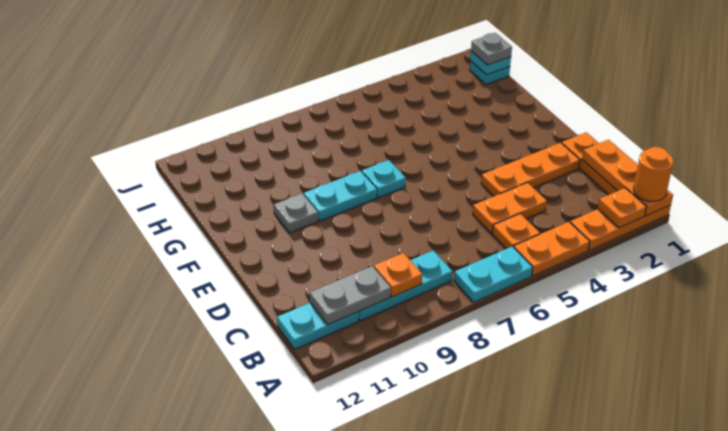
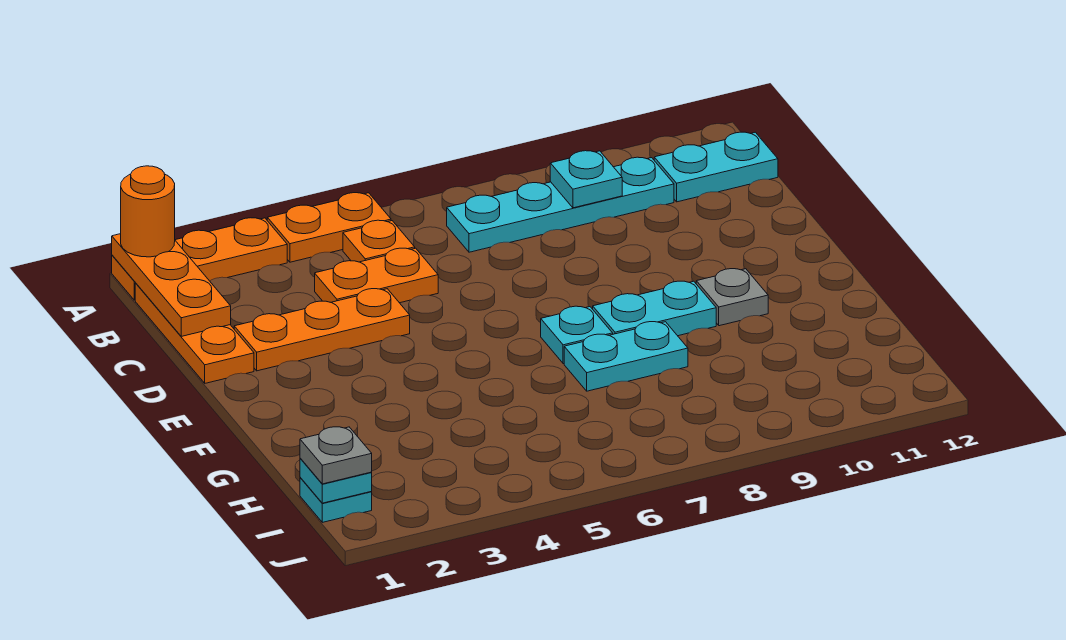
orange plate A2 level 2 -> none
cyan plate A6:A7 level 1 -> cyan plate G7:G8 level 1
cyan plate B8:B10 level 1 -> cyan plate B7:B10 level 1
orange plate B9 level 2 -> cyan plate B9 level 2
grey plate B10:B11 level 2 -> none

